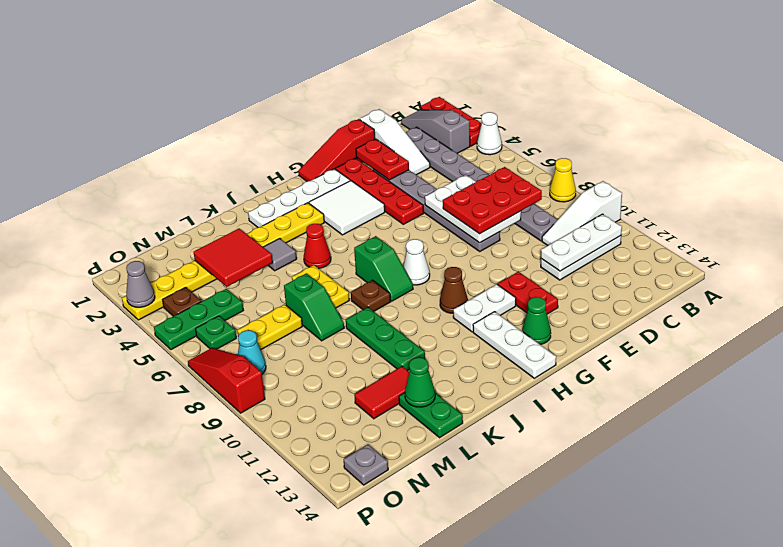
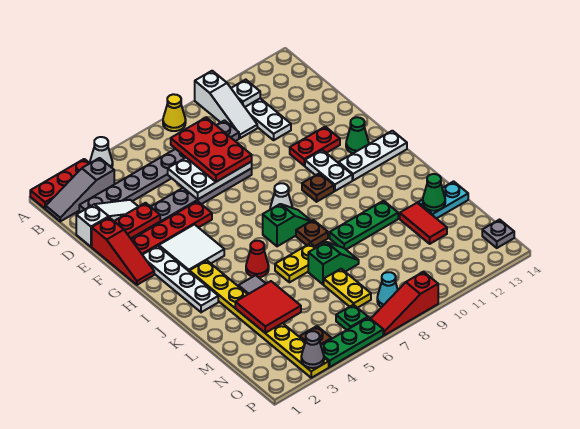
white plate B11:D11 level 2 -> white plate B11 level 2
brown cone H10 level 1 -> brown plate H10 level 1
green plate L13:L14 level 1 -> cyan plate L13:L14 level 1
green plate N5:P5 level 1 -> green plate P4:P6 level 1

